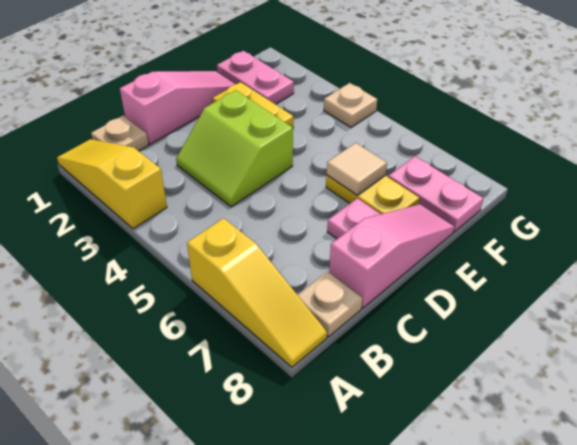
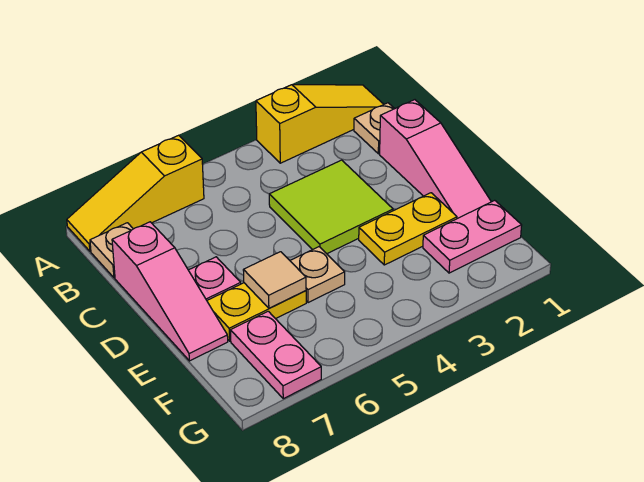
lime slope C3:D4 level 1 top D -> lime tile C3:D4 level 1
pink plate F7:F8 level 1 -> pink plate F7:G7 level 1
tan plate G4 level 1 -> tan plate E5 level 1

